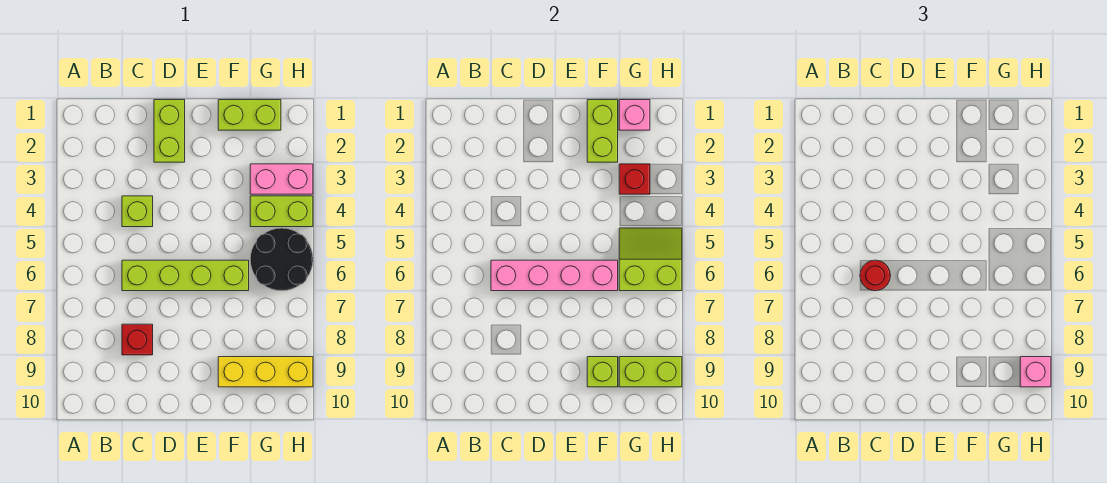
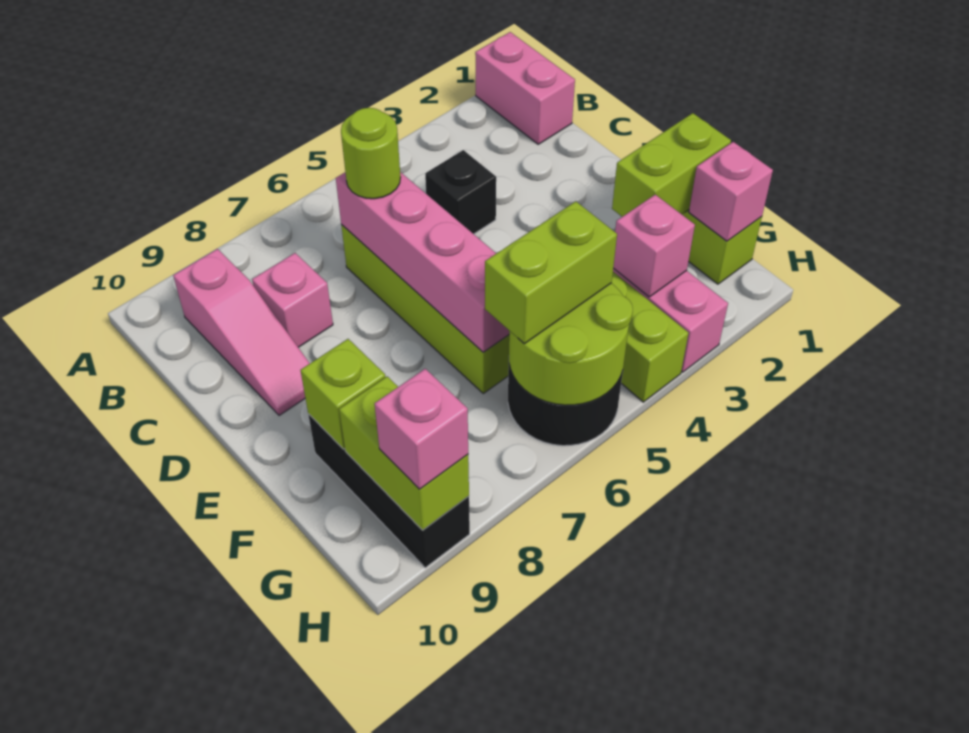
none -> pink brick A1:B1 level 1
none -> pink slope B9:D9 level 1 top B
lime brick C4 level 1 -> black brick C4 level 1
red round brick C6 level 3 -> lime round brick C6 level 3
red brick C8 level 1 -> pink brick C8 level 1
lime brick D1:D2 level 1 -> lime brick G5:G6 level 3
yellow brick F9:H9 level 1 -> black brick F9:H9 level 1
red brick G3 level 2 -> pink brick G3 level 2
lime slope G5:H6 level 2 top 6 -> lime round brick G5:H6 level 2

